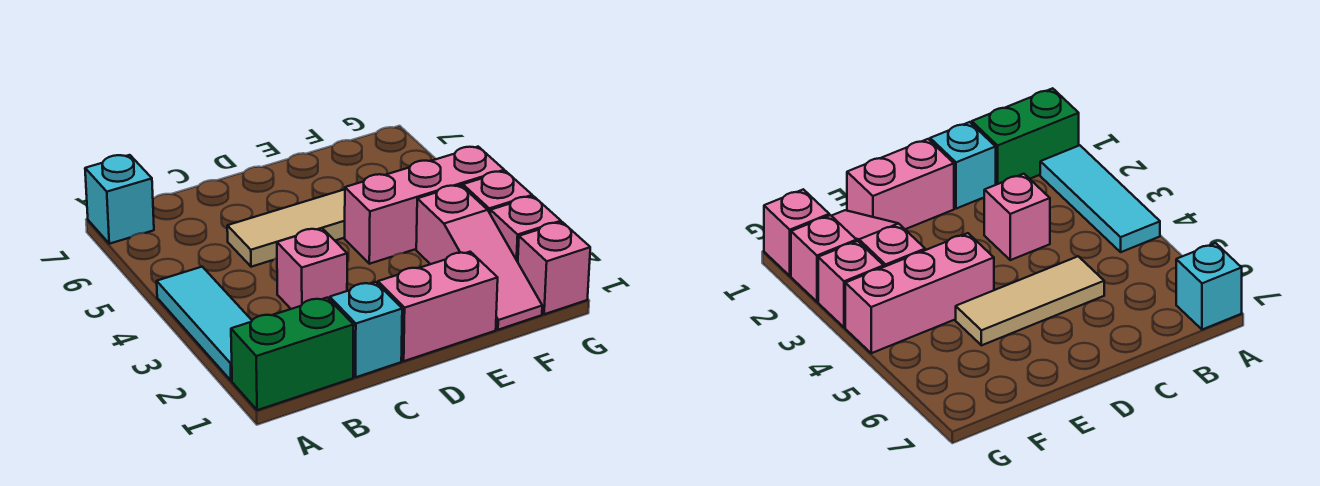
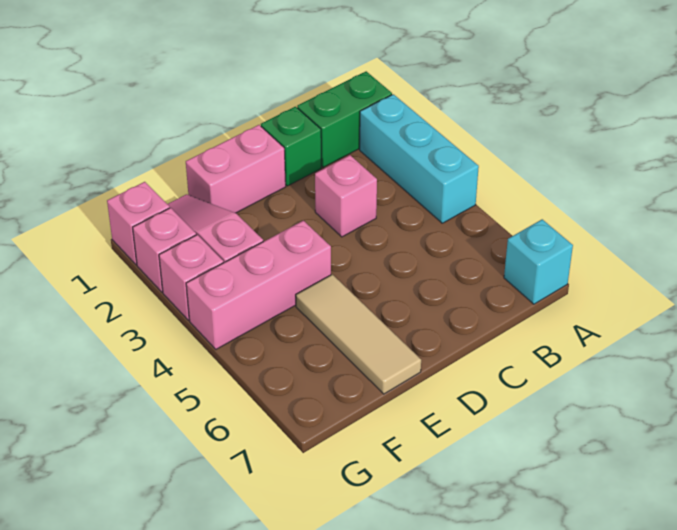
cyan tile A2:A4 level 1 -> cyan brick A2:A4 level 1
cyan brick C1 level 1 -> green brick C1 level 1
tan tile C5:E5 level 1 -> tan tile E5:E7 level 1

